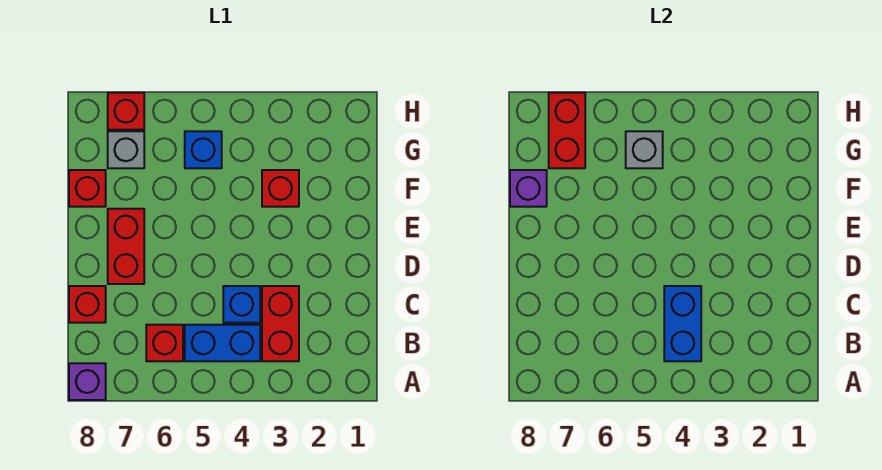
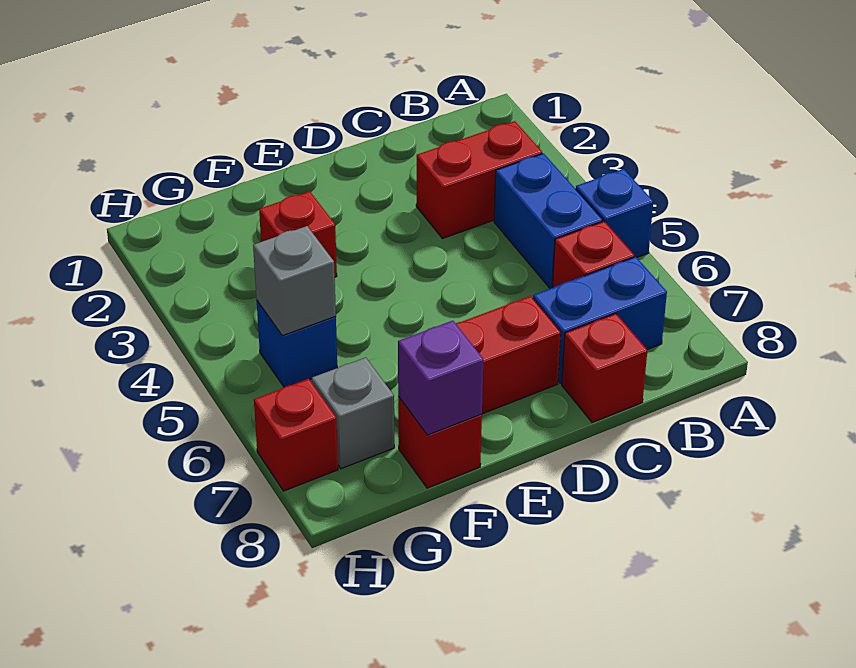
purple brick A8 level 1 -> none
blue brick B4:C4 level 2 -> blue brick B7:C7 level 1
blue brick C4 level 1 -> blue brick A5 level 1
red brick G7:H7 level 2 -> none

